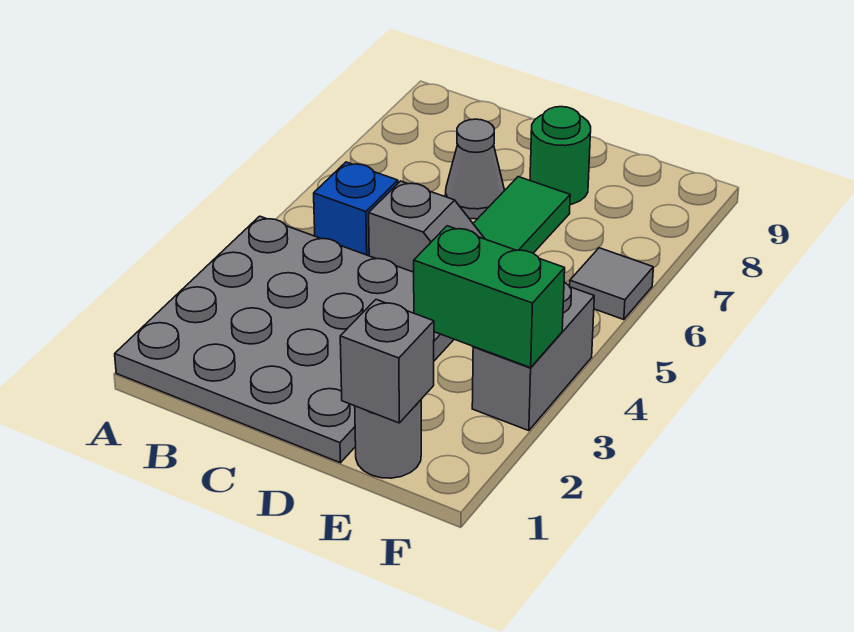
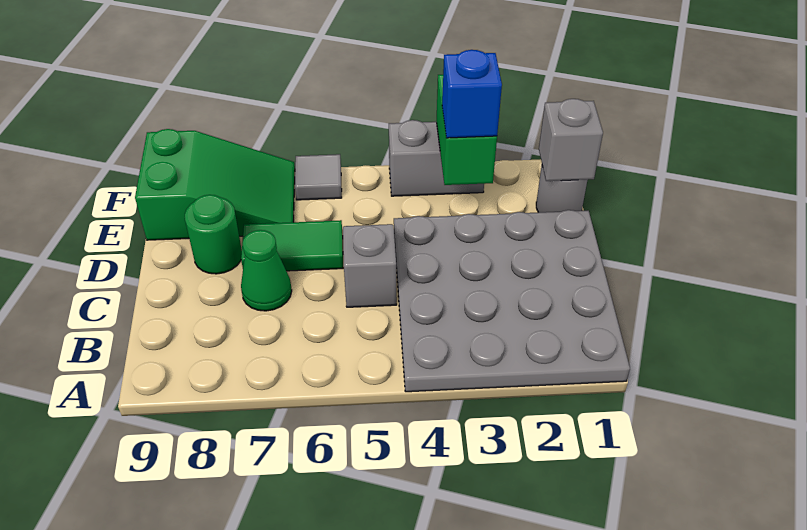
blue brick B5 level 1 -> blue brick E3 level 3
grey cone C7 level 1 -> green cone C7 level 1
none -> green slope E7:F9 level 1 top 9

